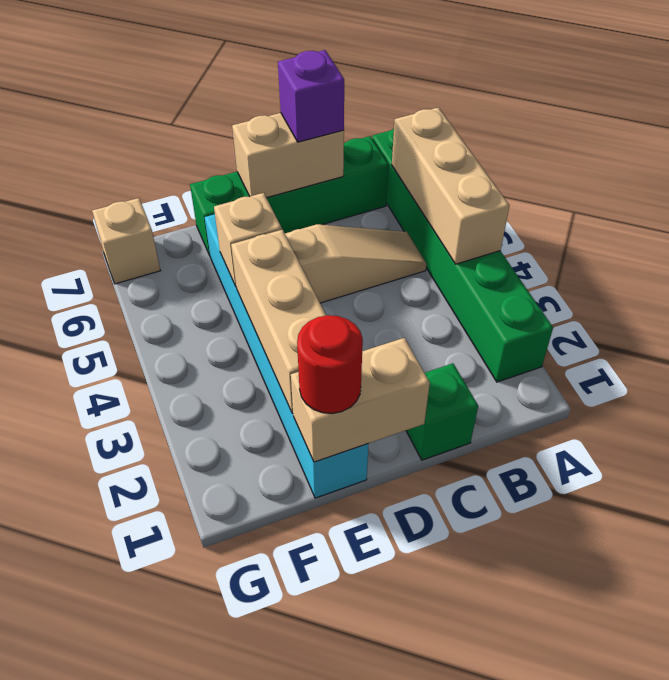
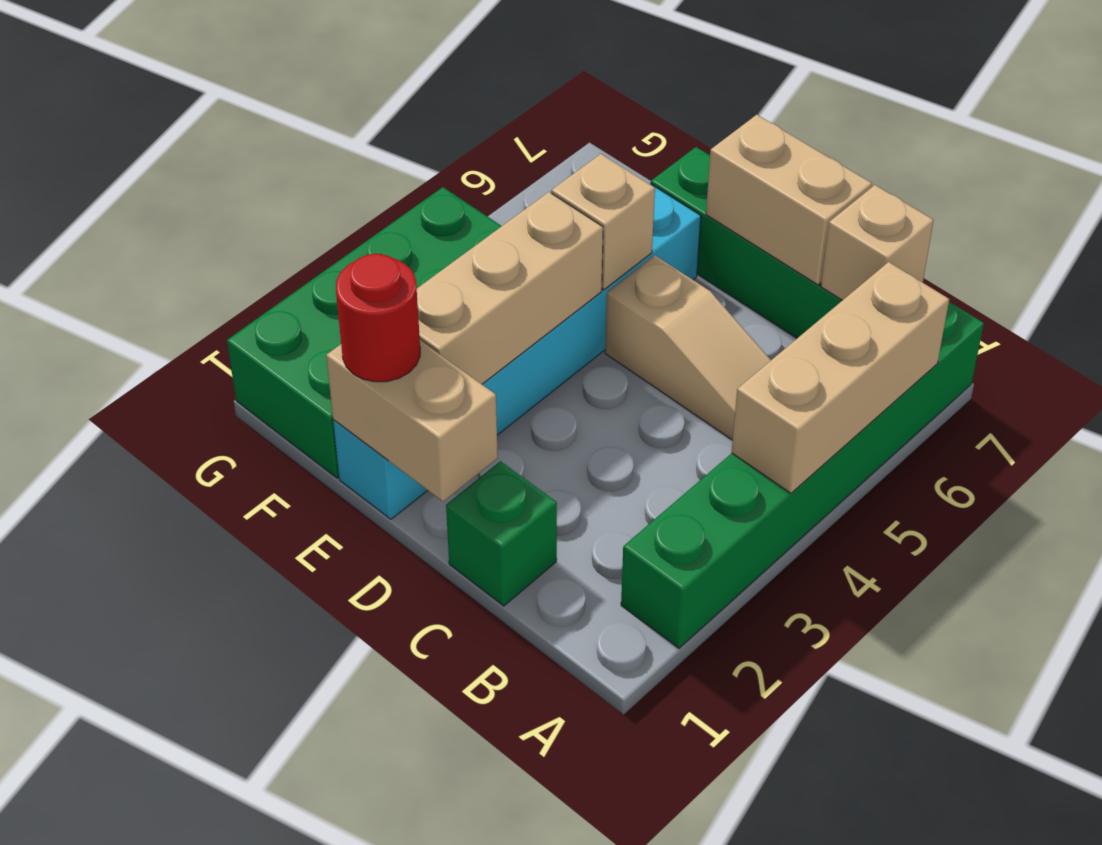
purple brick C7 level 3 -> none
none -> green brick F1:G4 level 1
tan brick G7 level 1 -> tan brick B7 level 2

